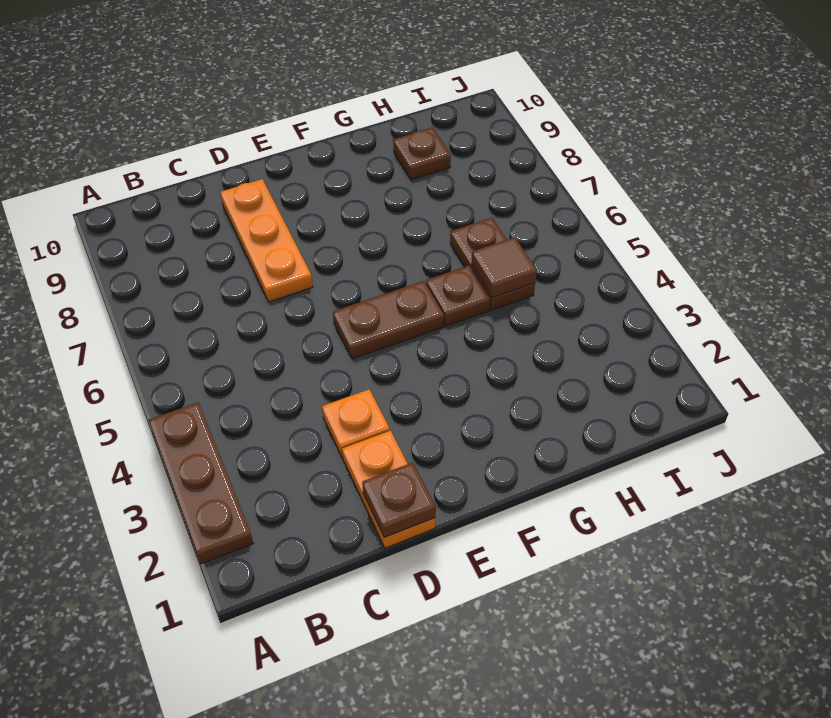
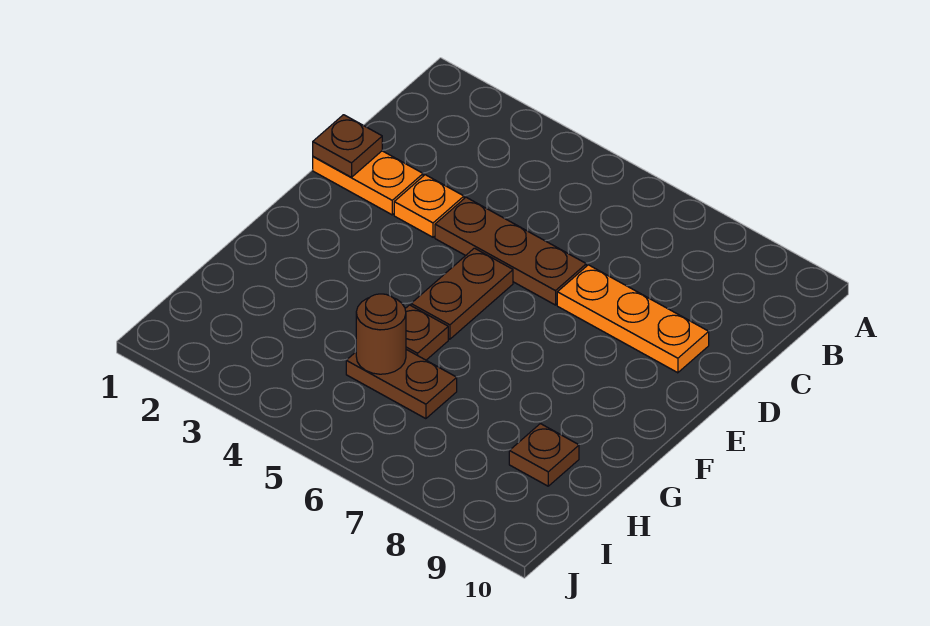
brown plate A2:A4 level 1 -> brown plate D4:D6 level 1
brown tile H5 level 2 -> brown round brick H5 level 2

